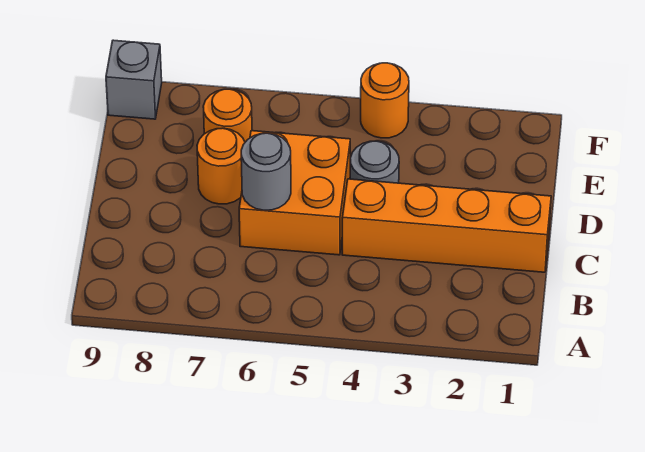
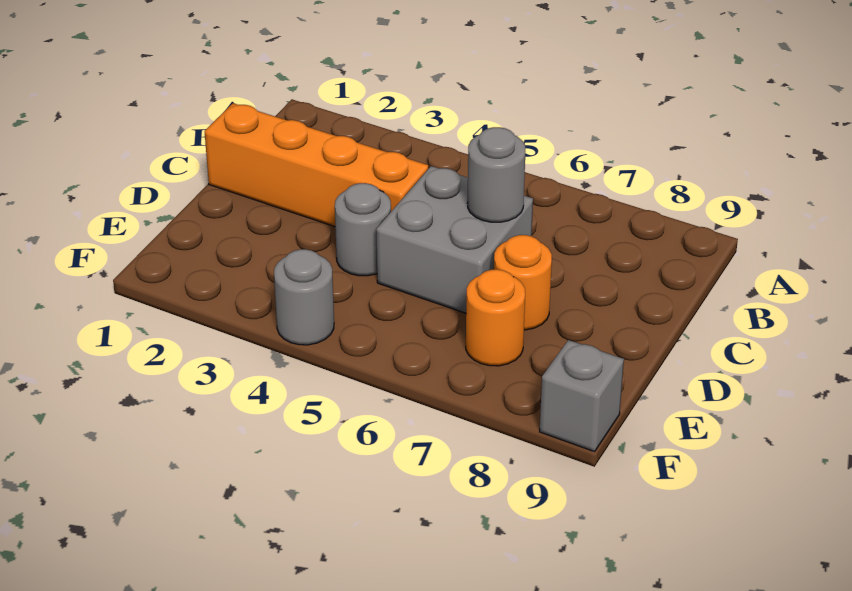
orange brick C5:D6 level 1 -> grey brick C5:D6 level 1
orange round brick F4 level 1 -> grey round brick F4 level 1

